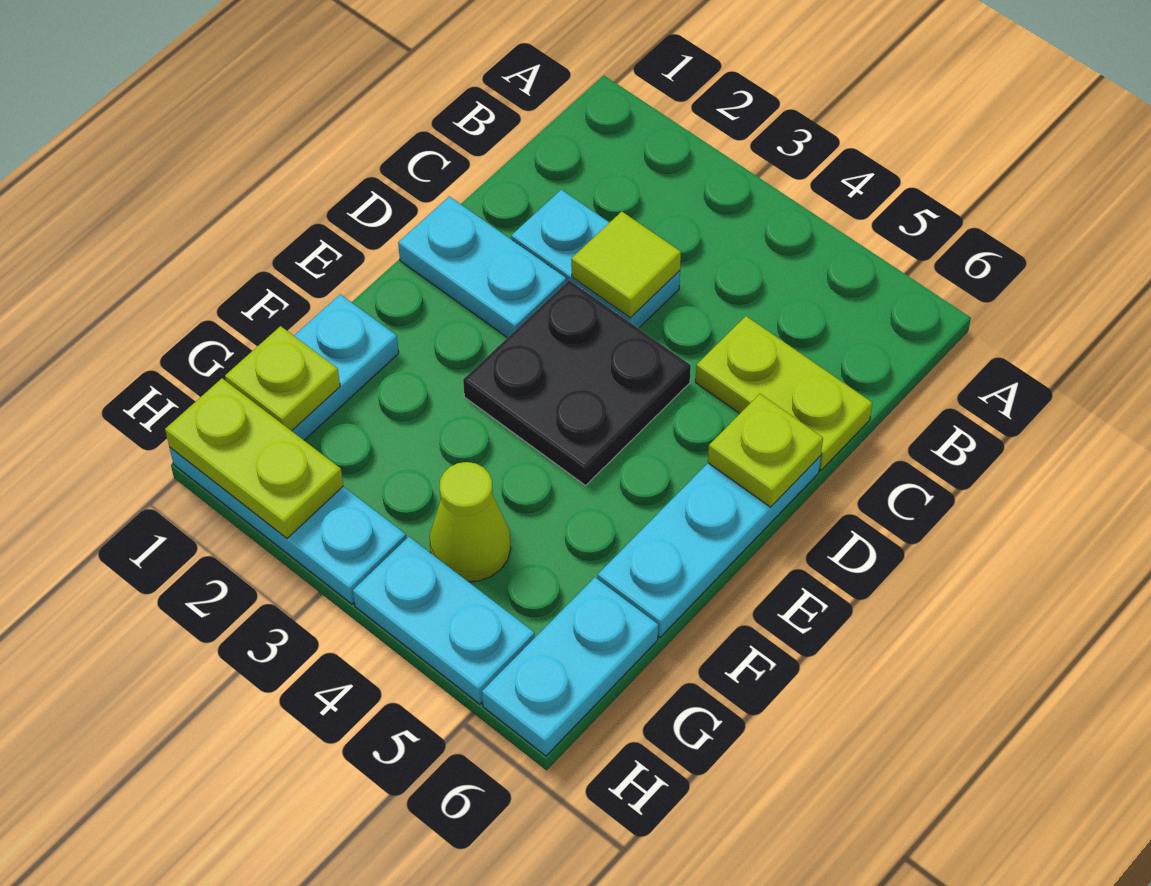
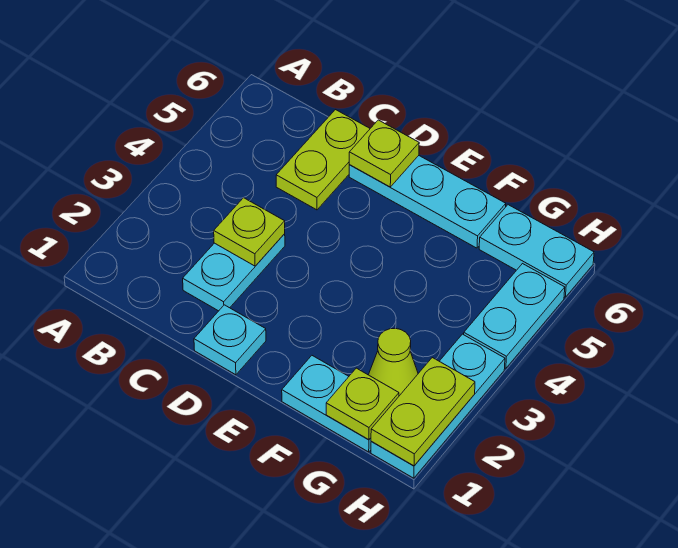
lime tile C3 level 2 -> lime plate C3 level 2
cyan plate D1:D2 level 1 -> cyan plate D1 level 1
black plate D3:E4 level 1 -> none
lime cone G4 level 1 -> lime cone G2 level 1

